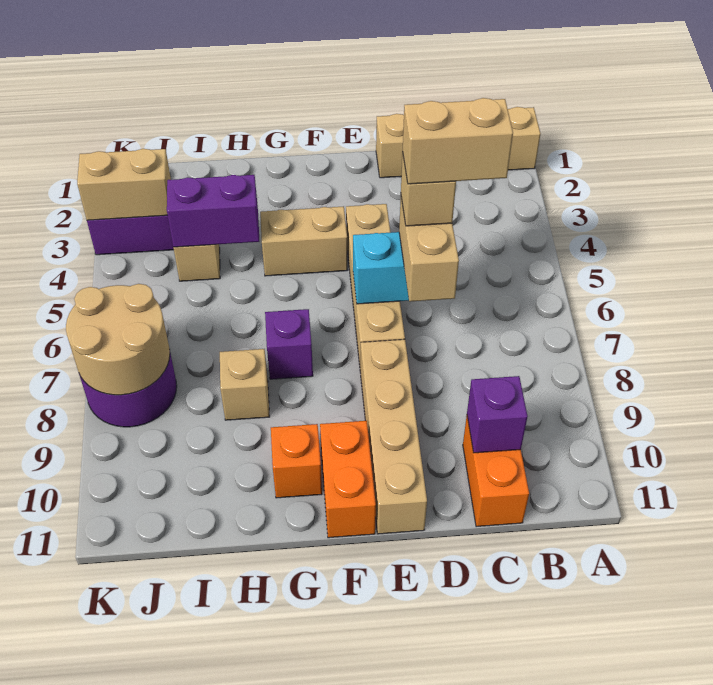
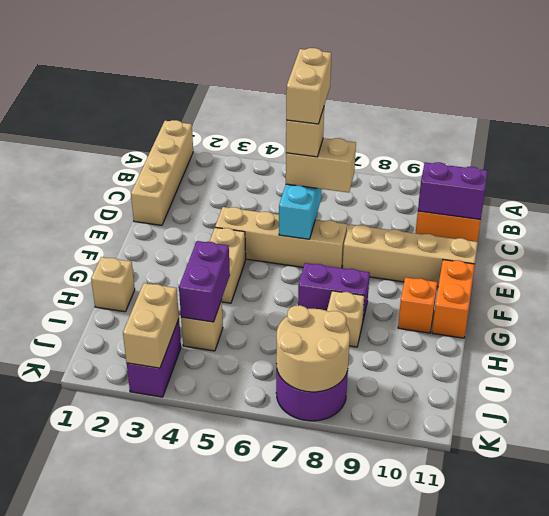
purple brick C10 level 2 -> purple brick C10:C11 level 2
orange brick F10:F11 level 1 -> orange brick F11:G11 level 1
purple brick G7 level 1 -> purple brick G7:G8 level 1
none -> tan brick H1 level 1

